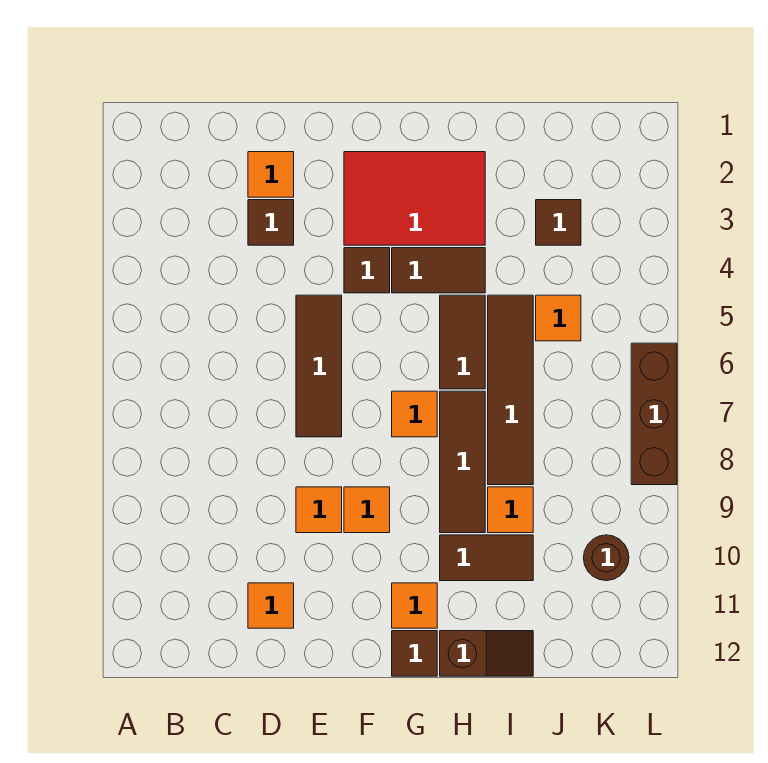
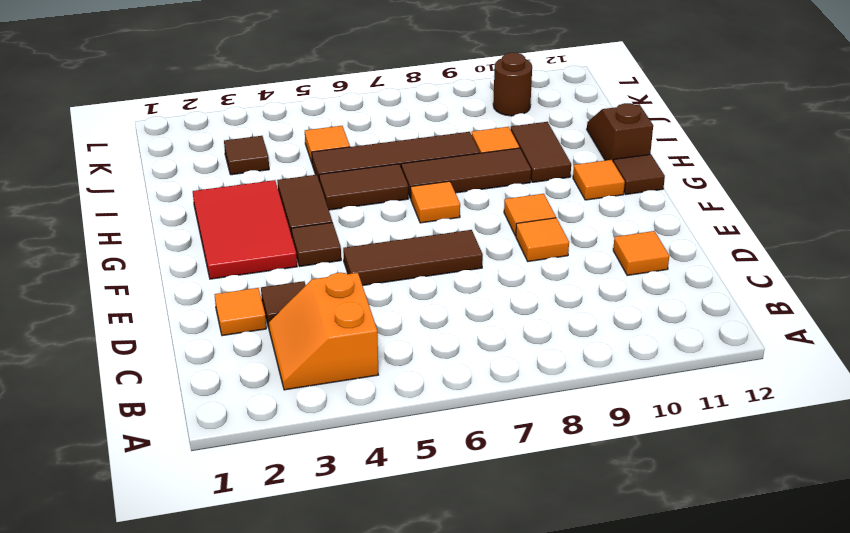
none -> orange slope B3:C4 level 1 top 4
brown brick L6:L8 level 1 -> none

